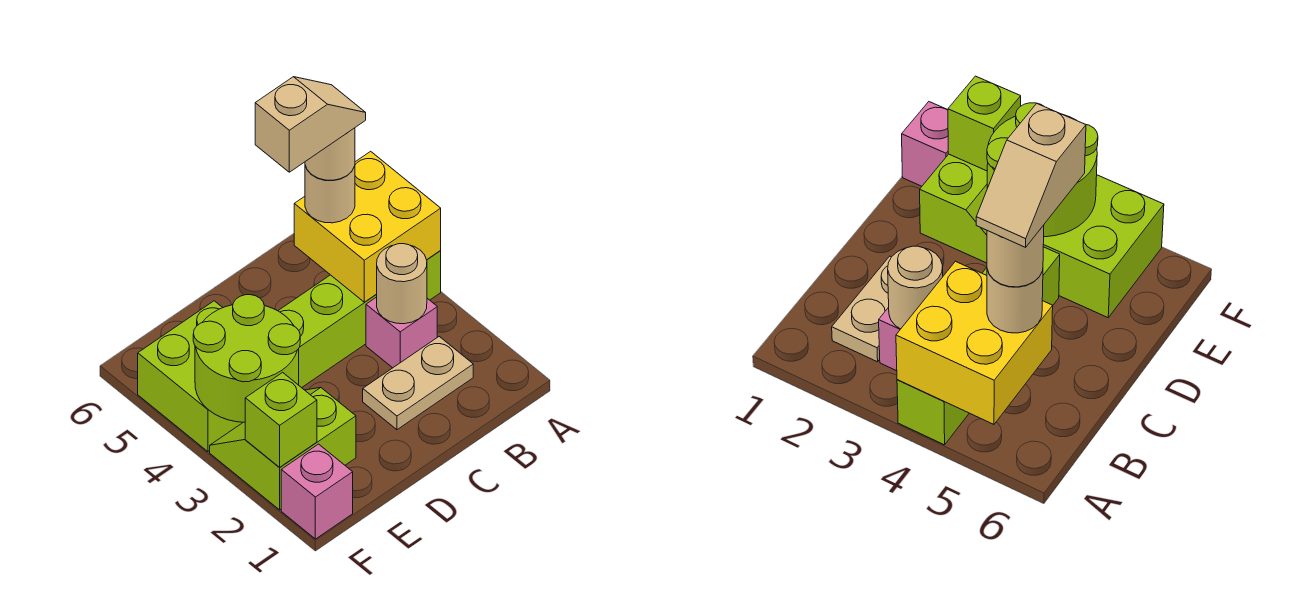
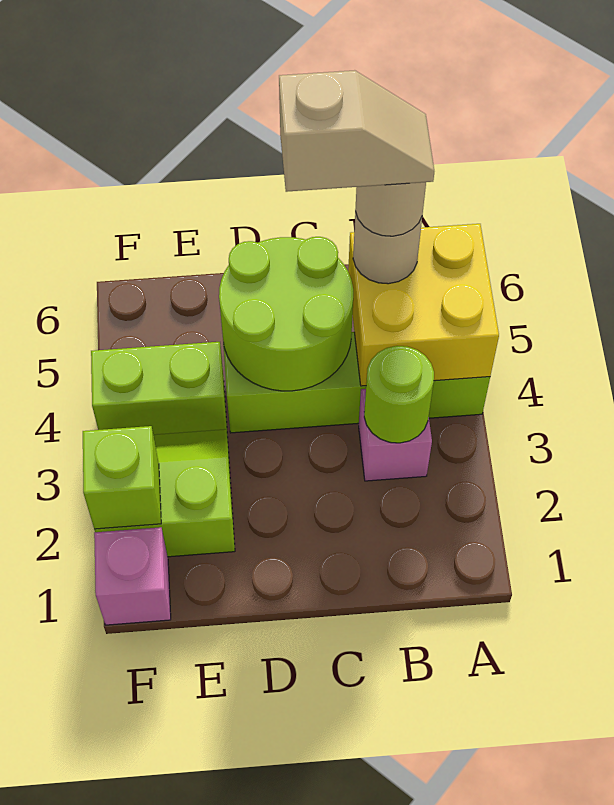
tan plate B2:C2 level 1 -> none
tan round brick B3 level 2 -> lime round brick B3 level 2
lime round brick E3:F4 level 2 -> lime round brick C4:D5 level 2
lime brick E4:F5 level 1 -> lime brick E4:F4 level 1

